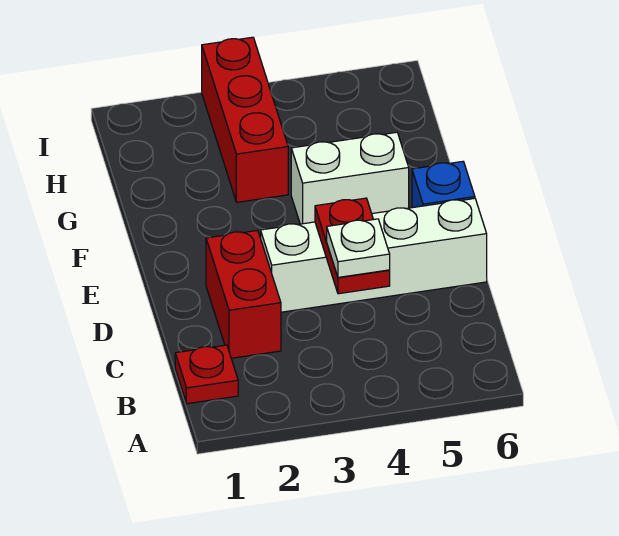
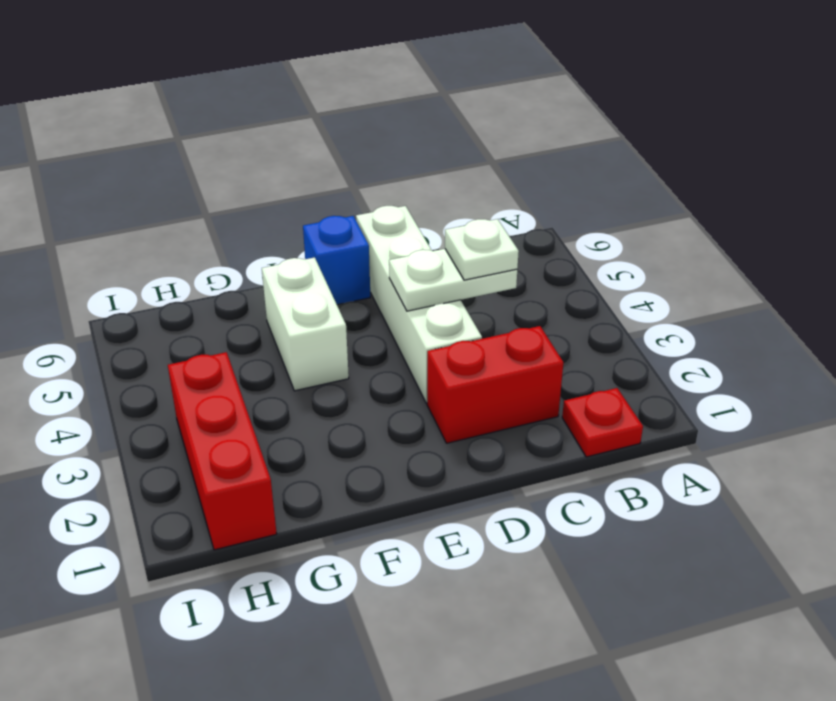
red plate C4:D4 level 2 -> white plate C4:D4 level 2
red brick G3:I3 level 1 -> red brick H1:H3 level 1

